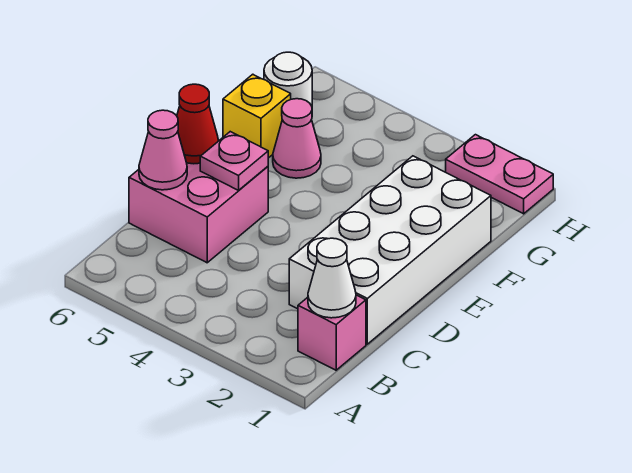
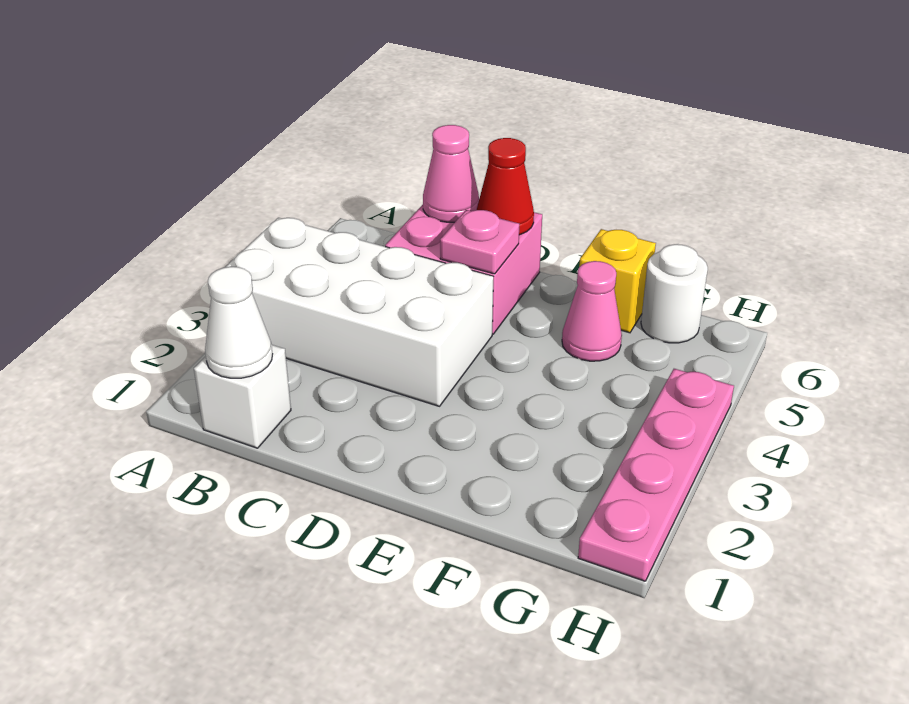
pink brick B1 level 1 -> white brick B1 level 1
white brick C1:F2 level 1 -> white brick A3:D4 level 1
pink plate H1:H2 level 1 -> pink plate H1:H4 level 1

